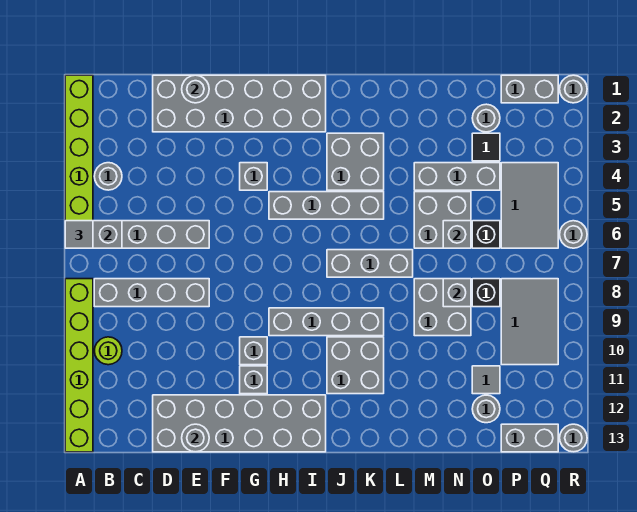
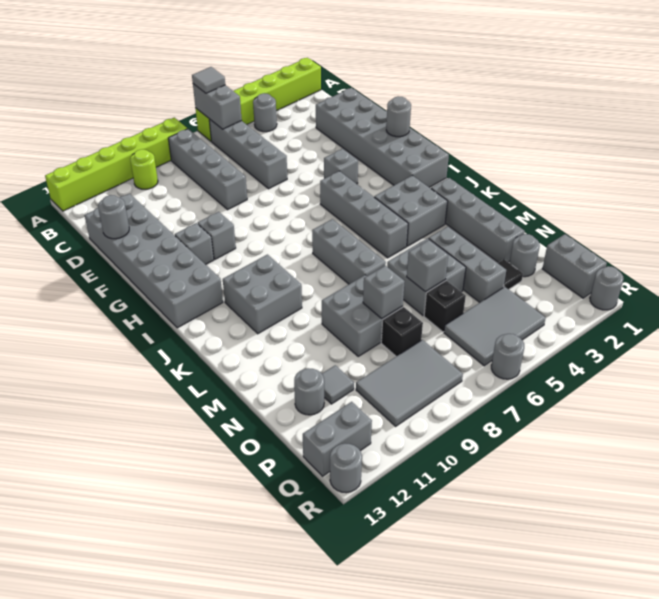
grey round brick E1 level 2 -> grey round brick G1 level 2
grey brick H9:K9 level 1 -> grey brick K2:N2 level 1
grey brick P13:Q13 level 1 -> grey brick Q12:Q13 level 1

